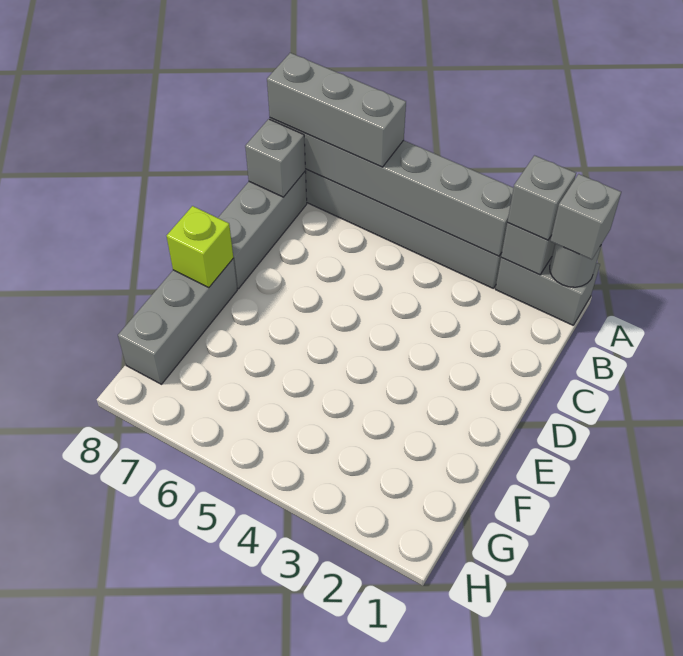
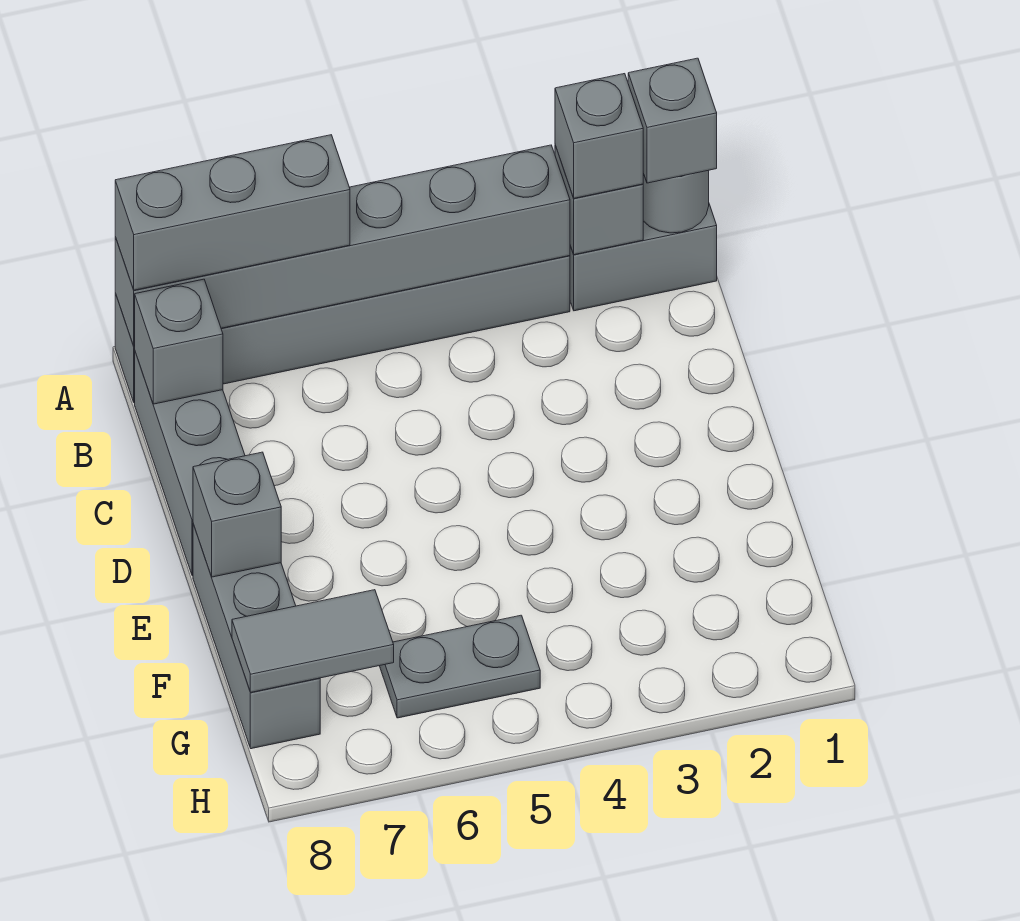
lime brick E8 level 2 -> grey brick E8 level 2
none -> grey plate G5:G6 level 1
none -> grey tile G7:G8 level 2

